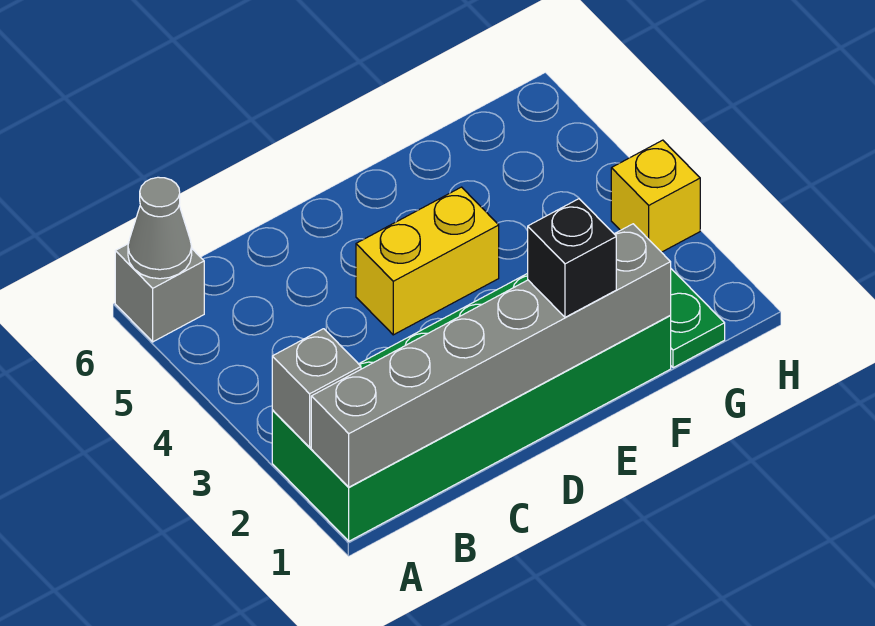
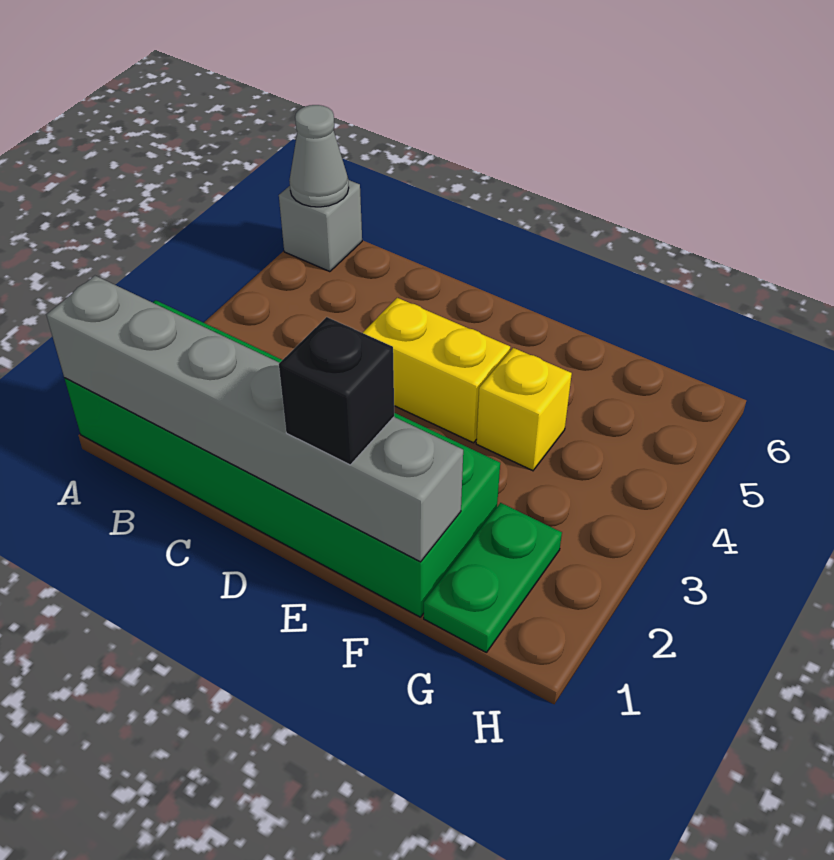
grey brick A2 level 2 -> none
yellow brick H3 level 1 -> yellow brick F4 level 1

